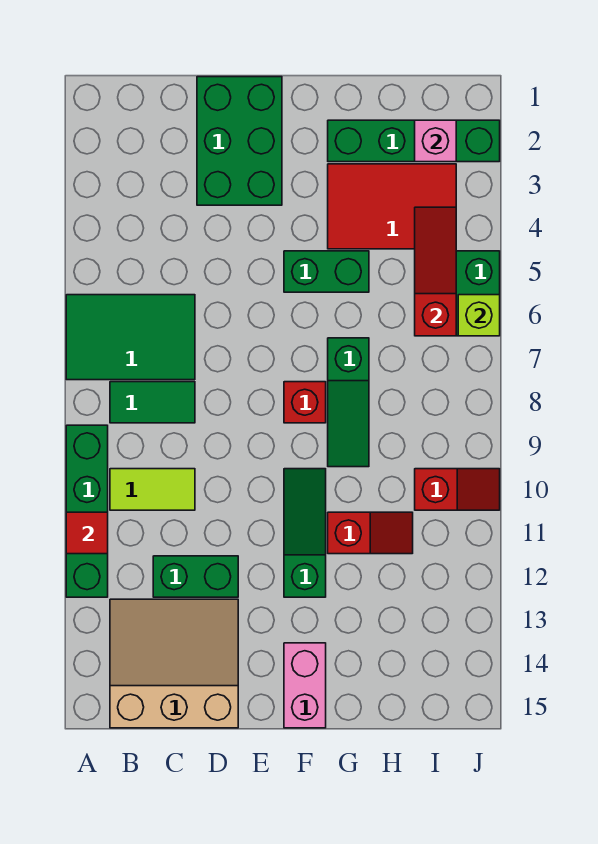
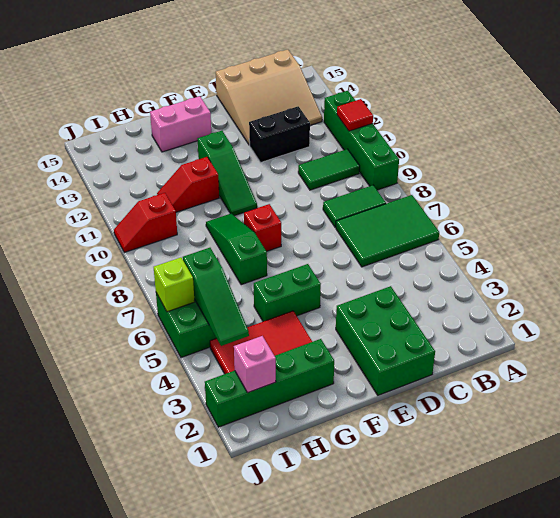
lime tile B10:C10 level 1 -> green tile B10:C10 level 1
green brick C12:D12 level 1 -> black brick C12:D12 level 1
pink brick F14:F15 level 1 -> pink brick F14:G14 level 1
red slope I4:I6 level 2 top 6 -> green slope I4:I6 level 2 top 6

